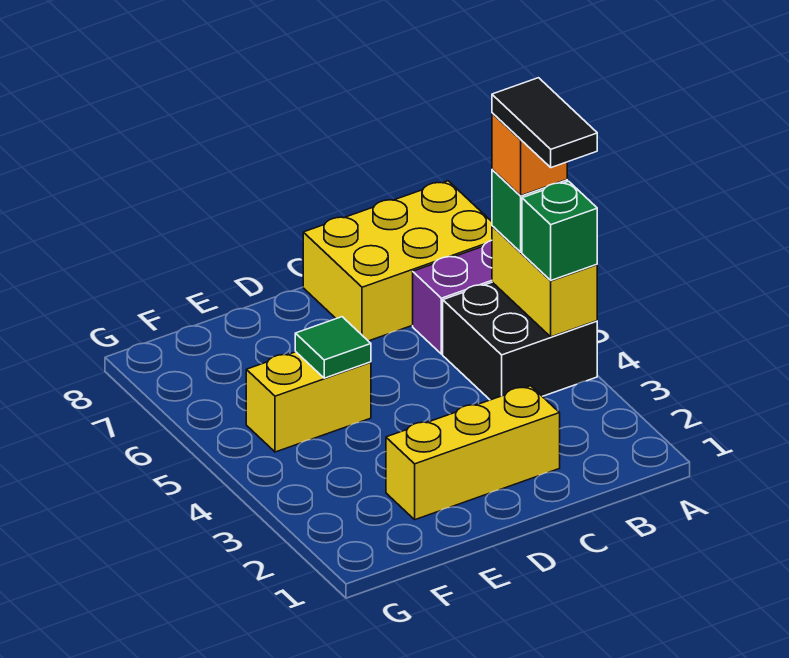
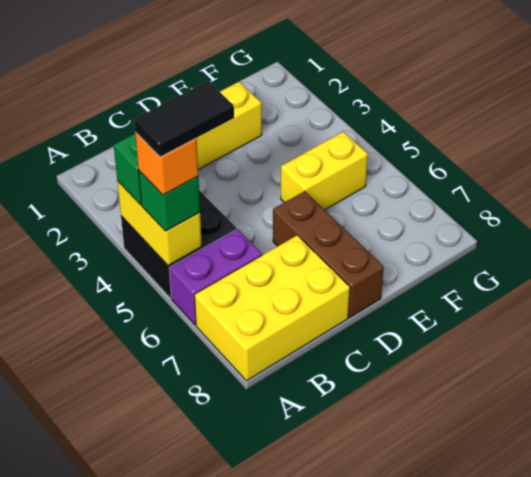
black tile A4:A5 level 5 -> black tile A5:B5 level 5
none -> brown brick D6:D8 level 1
green tile E5 level 2 -> none

